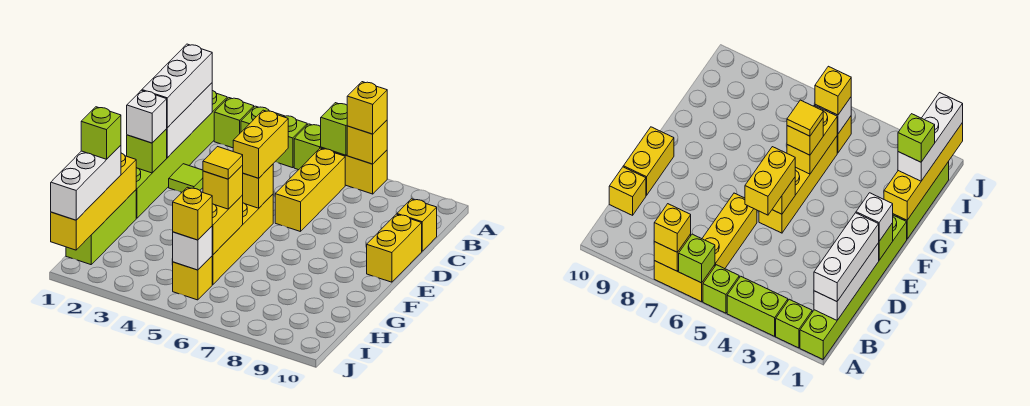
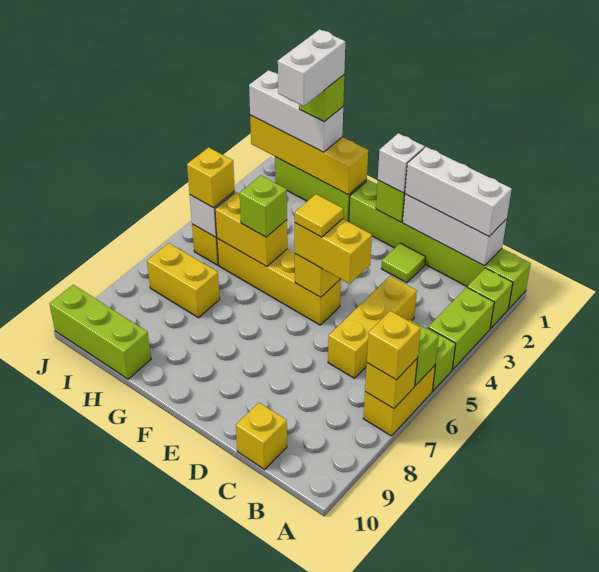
yellow brick B6:D6 level 1 -> yellow brick C4:C6 level 1
yellow brick D10:E10 level 1 -> yellow brick H7:I7 level 1
yellow brick G5 level 3 -> lime brick G5 level 3
yellow tile G5 level 4 -> yellow tile E5 level 4
none -> white brick H1:H2 level 5
none -> lime brick H10:J10 level 1

